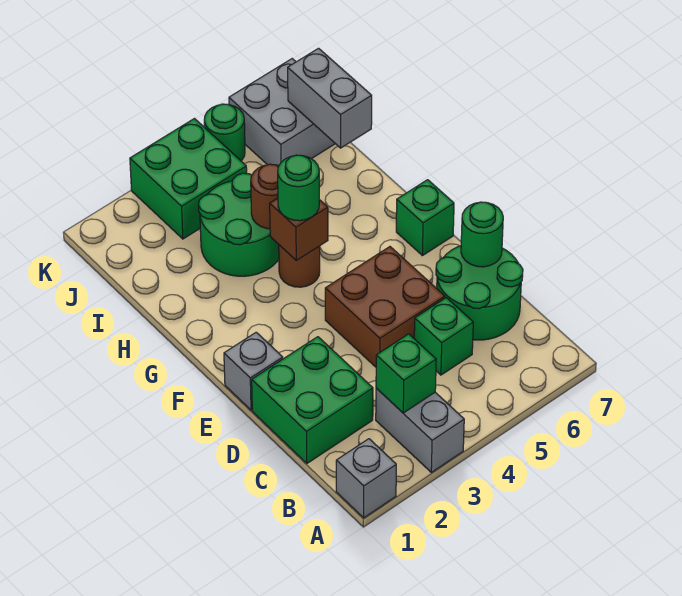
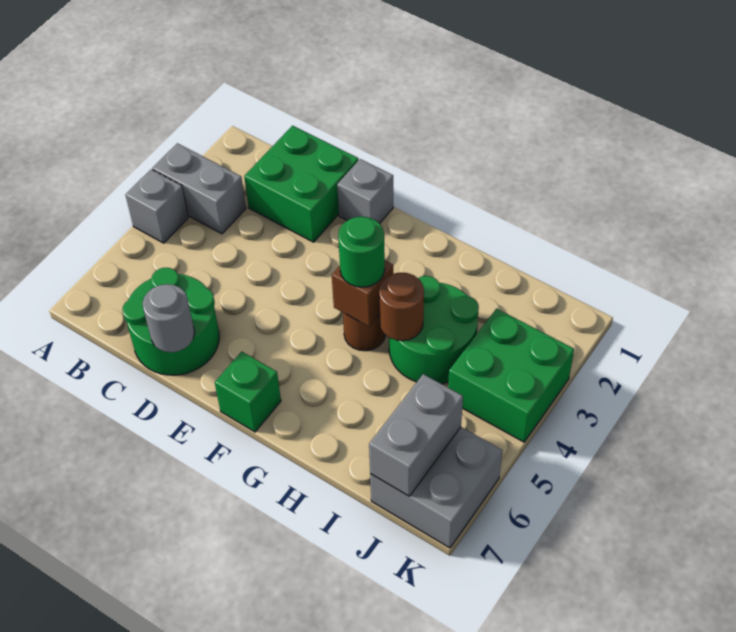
grey brick A1 level 1 -> grey brick A4 level 1
green brick B3 level 2 -> none
green brick C5 level 1 -> none
brown brick D4:E5 level 1 -> none
green round brick D7 level 2 -> grey round brick D7 level 2
grey brick I7:J7 level 2 -> grey brick J6:J7 level 2
green round brick K5 level 1 -> none

